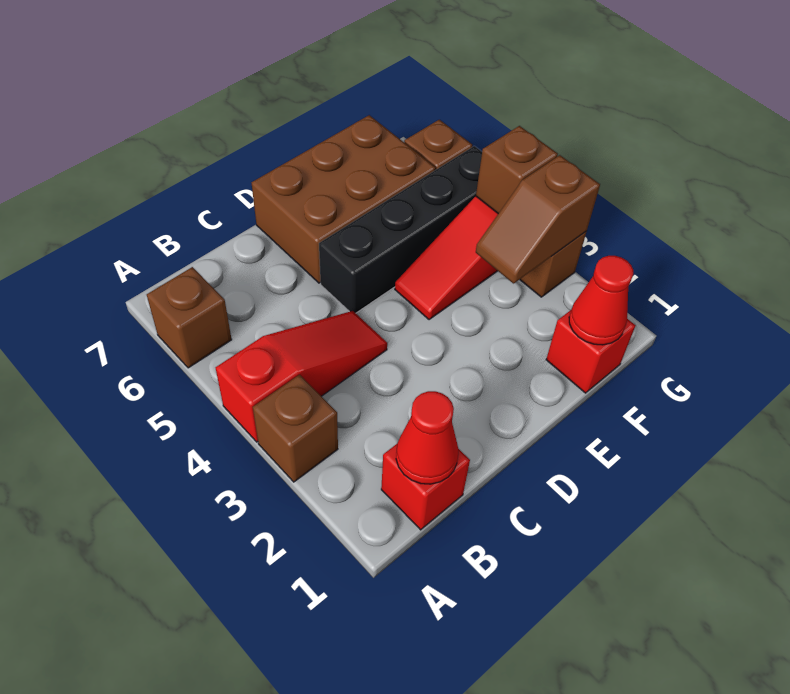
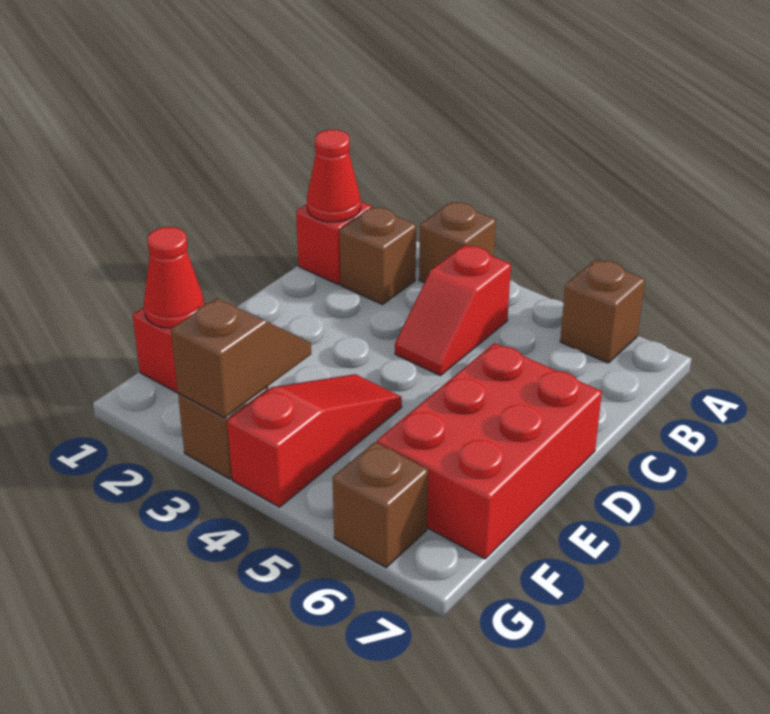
red slope A4:C4 level 1 top A -> red slope B4:C4 level 1 top B
black brick D5:G5 level 1 -> none
brown brick D6:F7 level 1 -> red brick D6:F7 level 1
brown brick G4 level 2 -> brown brick B2 level 1

